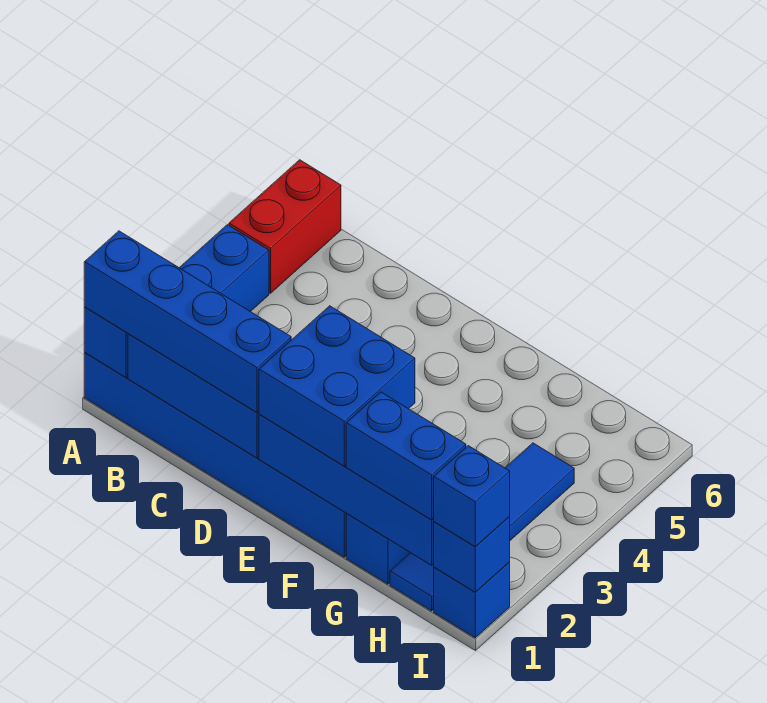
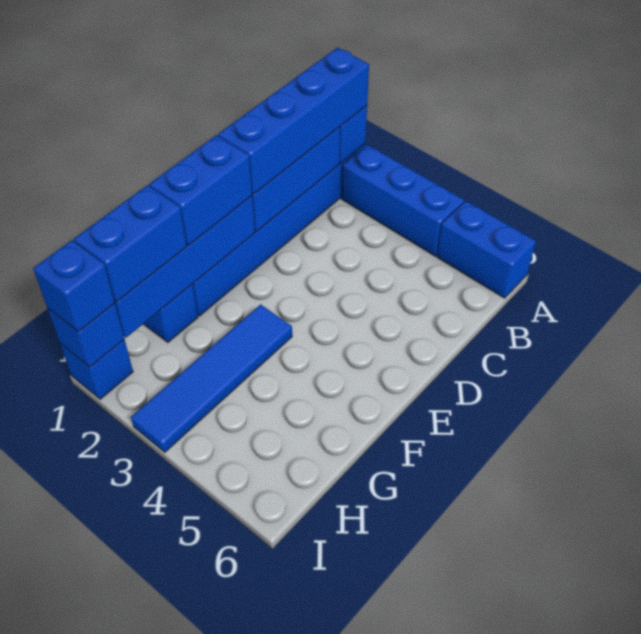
red brick A5:A6 level 1 -> blue brick A5:A6 level 1
blue brick E1:F2 level 3 -> blue brick E1:F1 level 3
blue tile H1:H4 level 1 -> blue tile F3:I3 level 1

